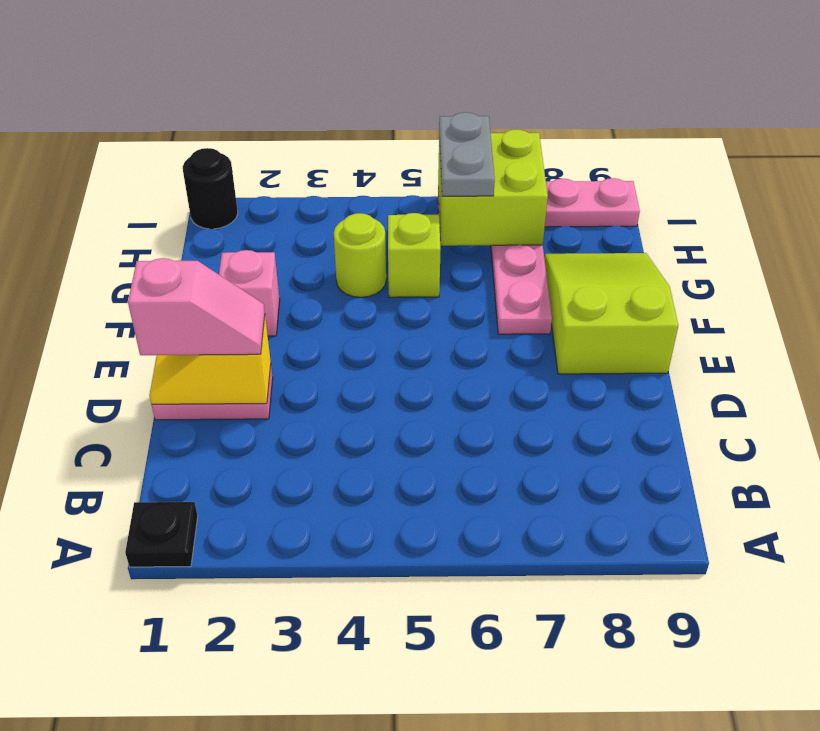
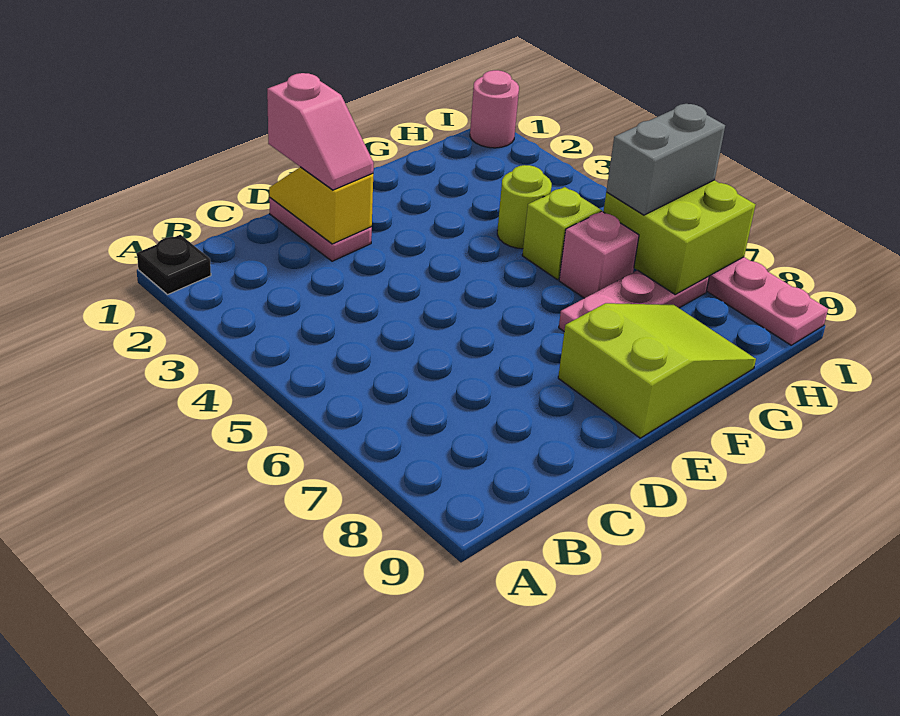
pink brick F2 level 1 -> pink brick G6 level 1
grey plate H6:I6 level 3 -> grey brick H6:I6 level 3
black round brick I1 level 1 -> pink round brick I1 level 1

